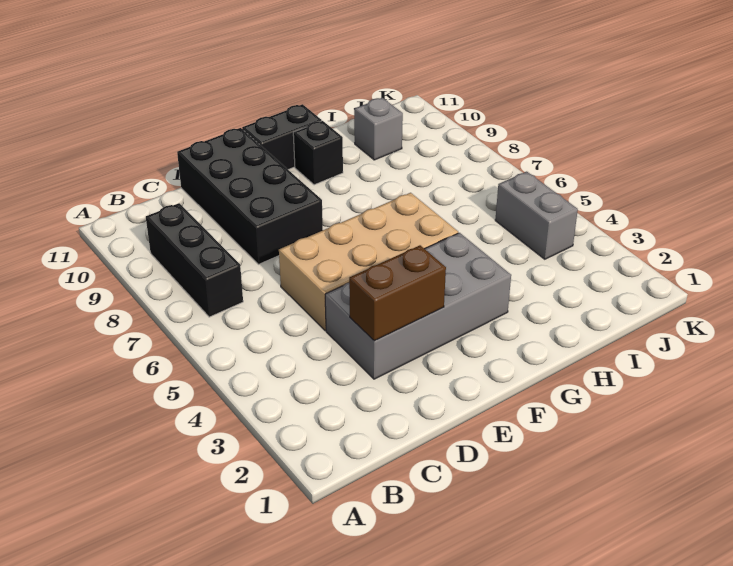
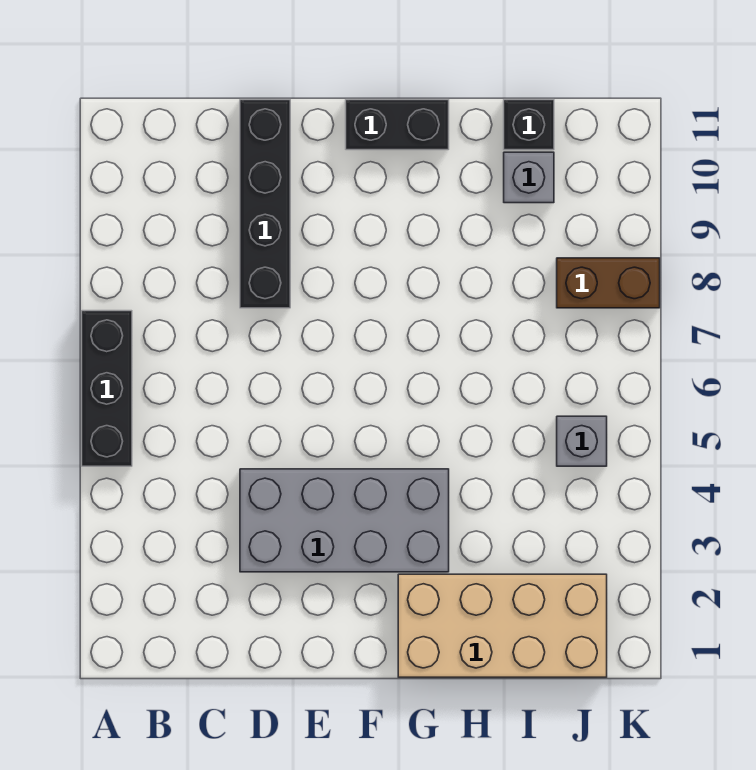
black brick B7:B9 level 1 -> black brick A5:A7 level 1
brown brick D3:E3 level 2 -> brown brick J8:K8 level 1
tan brick D5:G6 level 1 -> tan brick G1:J2 level 1
black brick D8:E11 level 1 -> black brick D8:D11 level 1
black brick G10 level 1 -> black brick I11 level 1
grey brick J4:J5 level 1 -> grey brick J5 level 1

